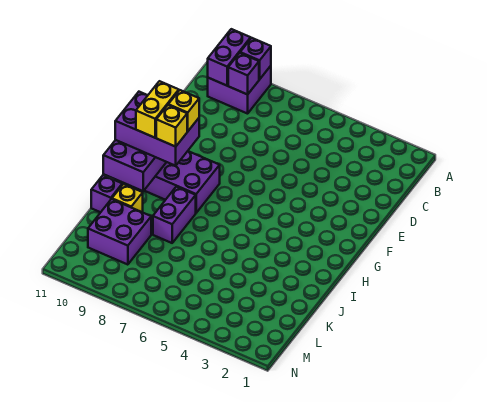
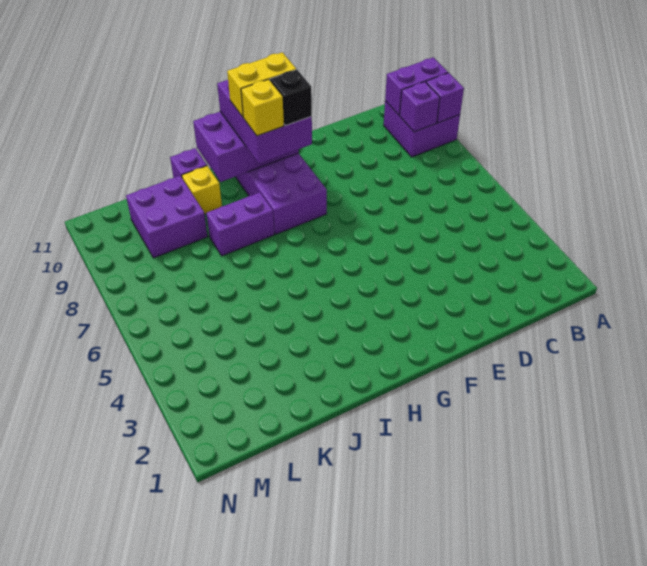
yellow brick G9 level 4 -> black brick G9 level 4

